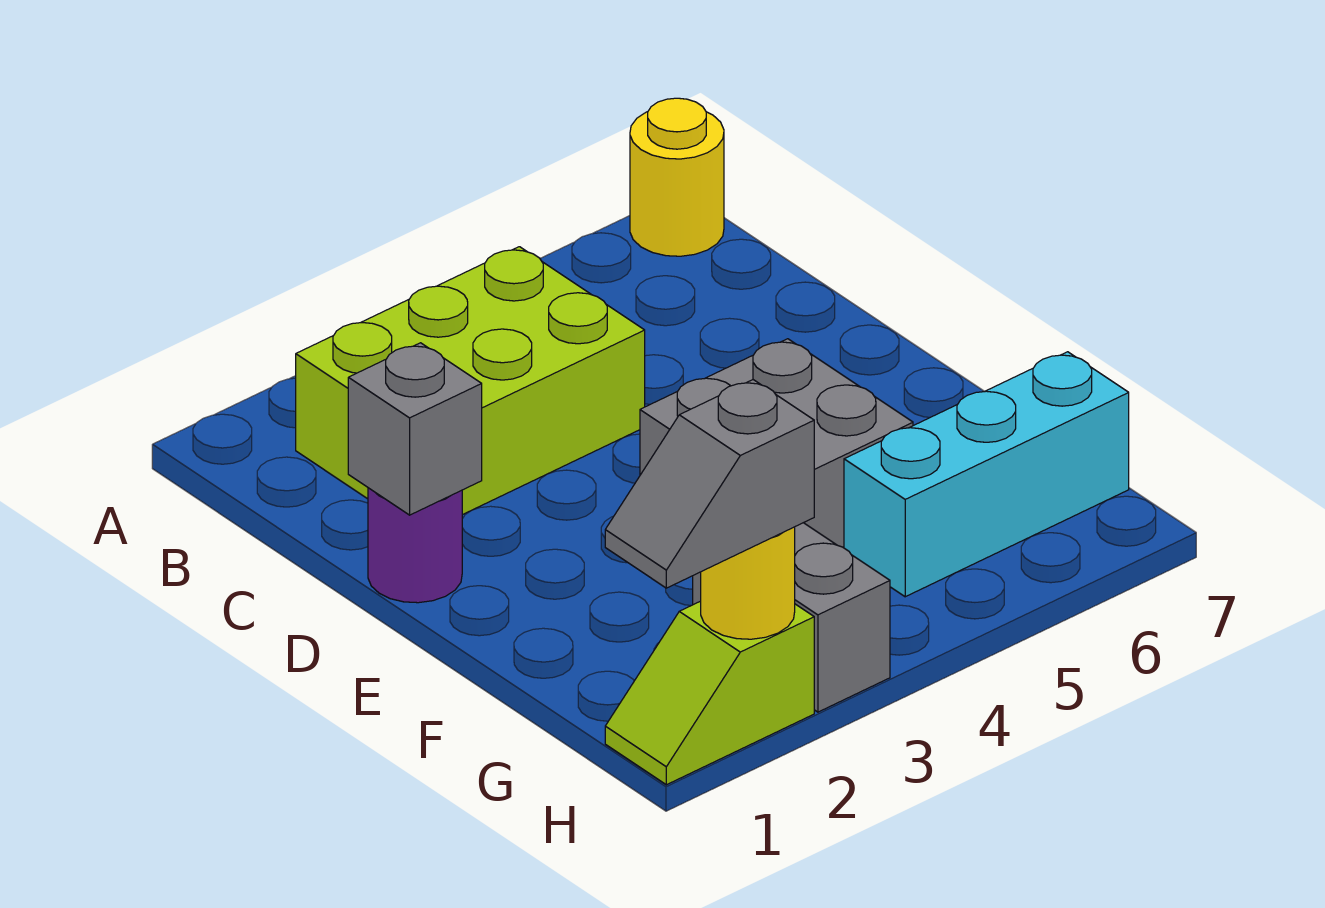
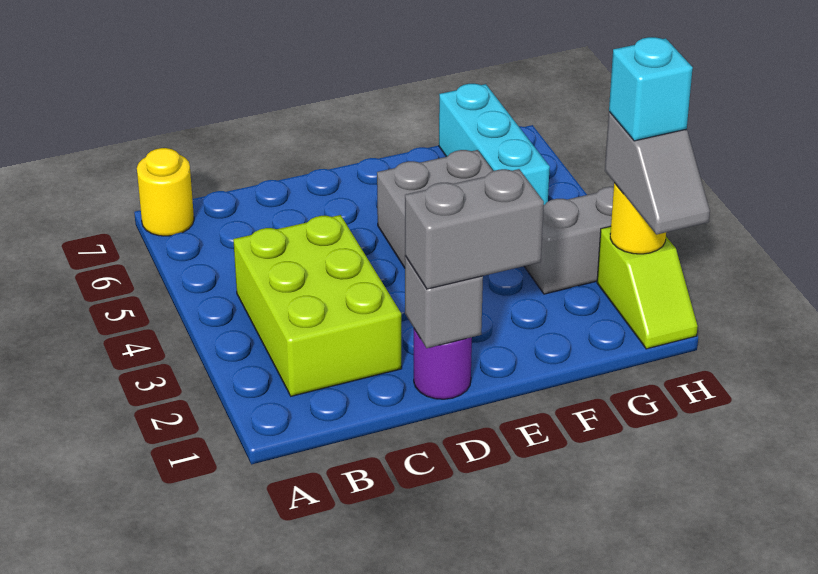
none -> grey brick D1:E1 level 3
none -> cyan brick H2 level 4

